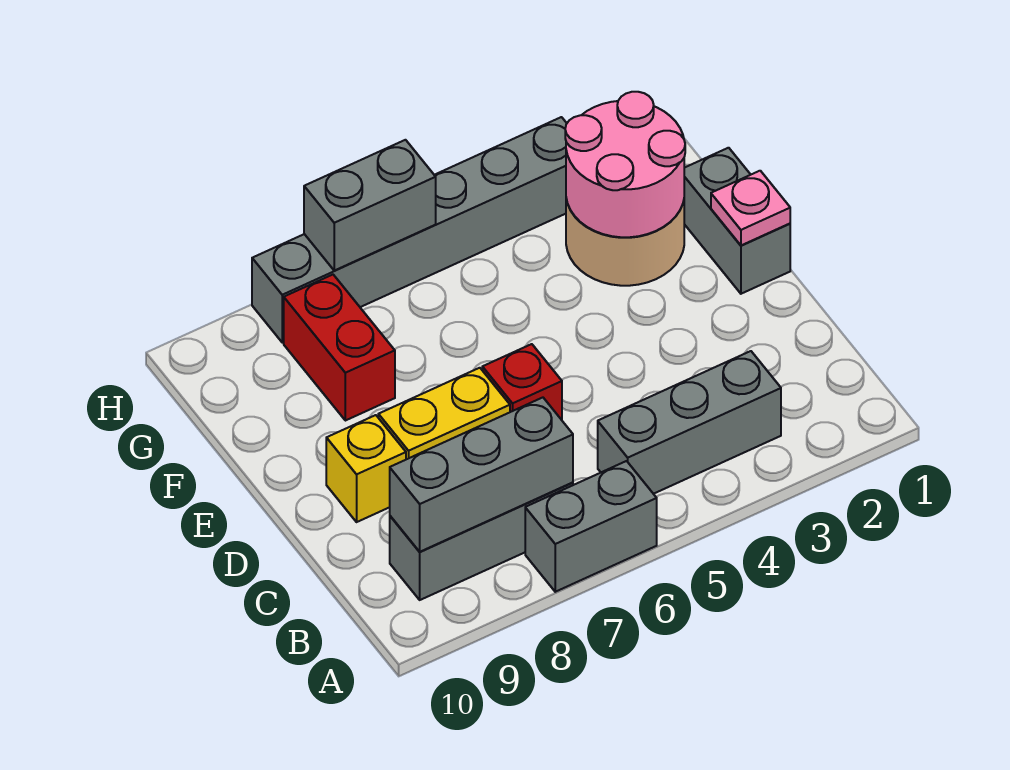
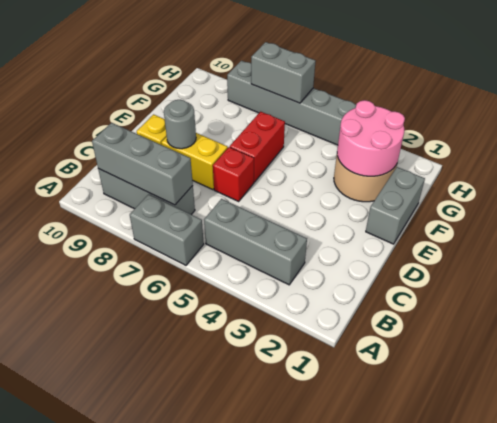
none -> grey round brick D8 level 2
pink plate E1 level 2 -> none
red brick F8:G8 level 1 -> red brick E6:F6 level 1

